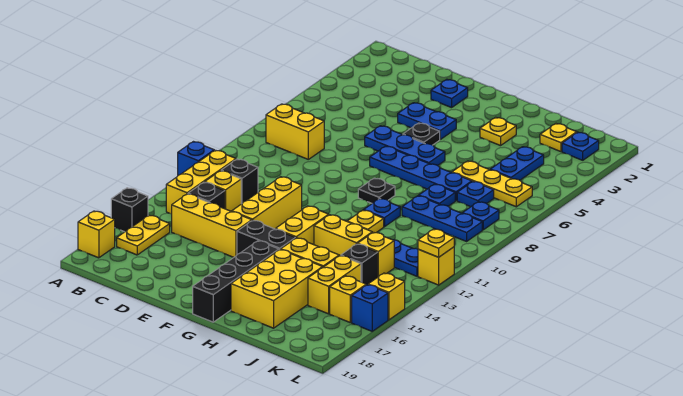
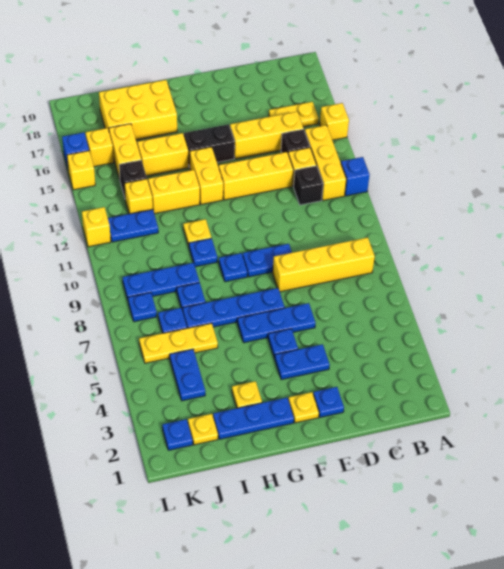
black brick A16 level 1 -> none
yellow brick A18 level 1 -> yellow brick A15 level 1
yellow brick B8:C8 level 1 -> yellow brick B8:E8 level 1
yellow plate B16:B17 level 1 -> yellow plate B16:C16 level 1
none -> blue plate E9:F9 level 1
yellow brick E12:E14 level 1 -> yellow brick D13:F13 level 1
black plate F5 level 1 -> blue plate F5 level 1
none -> blue plate G2:I2 level 1
black plate G9 level 1 -> blue plate G9 level 1
black brick G16:G19 level 1 -> none
yellow brick H16:I18 level 1 -> yellow brick H17:J18 level 1
yellow plate L12 level 2 -> yellow plate F2 level 1

